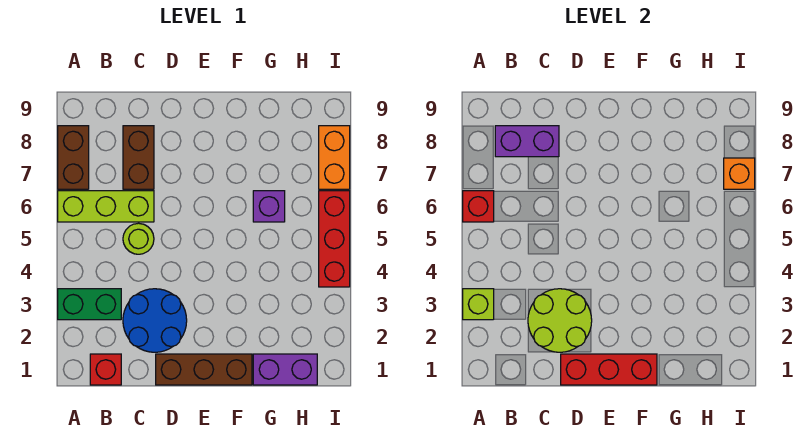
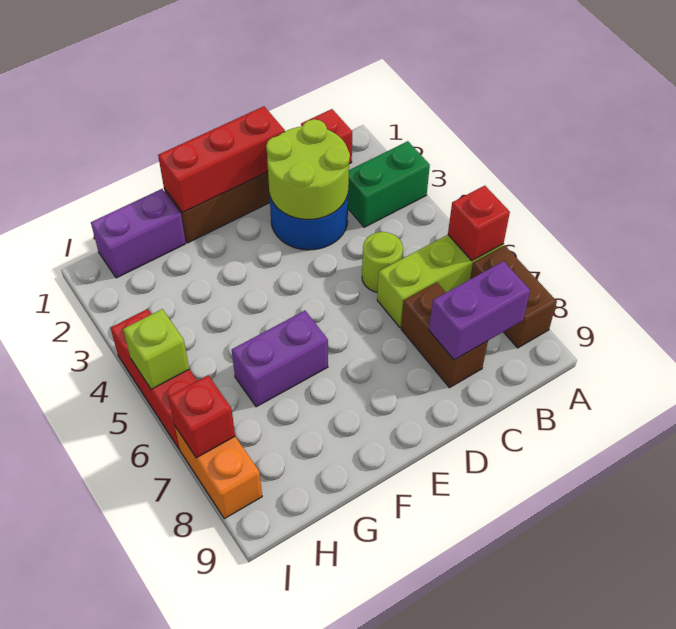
lime brick A3 level 2 -> lime brick I5 level 2
purple brick G6 level 1 -> purple brick F6:G6 level 1
orange brick I7 level 2 -> red brick I7 level 2

